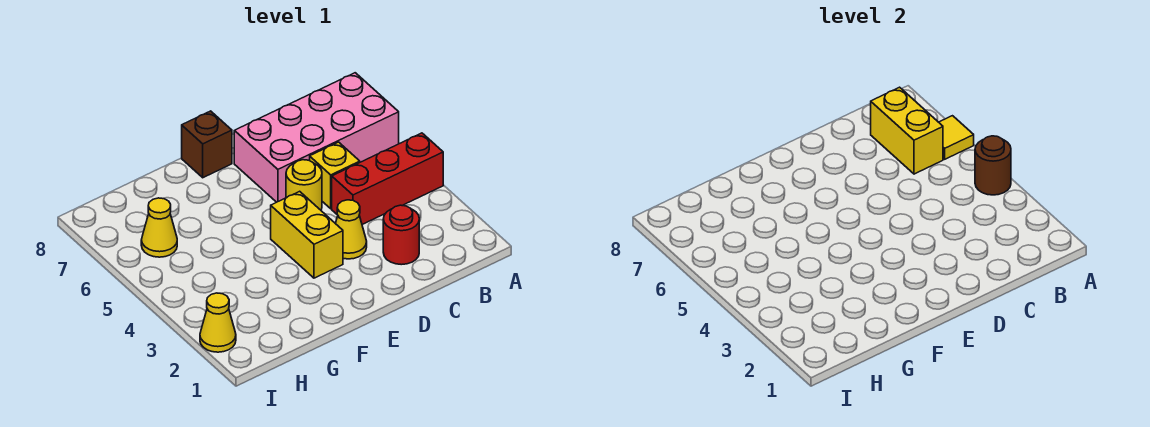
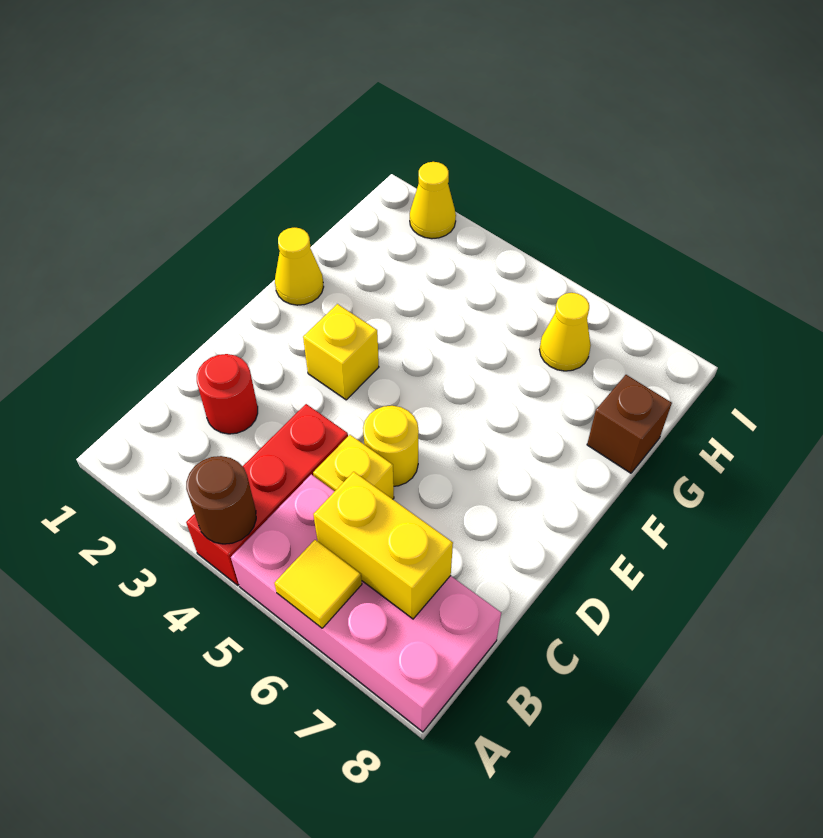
pink brick A6:D7 level 1 -> pink brick A5:B8 level 1
yellow cone D3 level 1 -> yellow cone F1 level 1
yellow brick E3:E4 level 1 -> yellow brick E3 level 1
brown brick E8 level 1 -> brown brick G8 level 1

